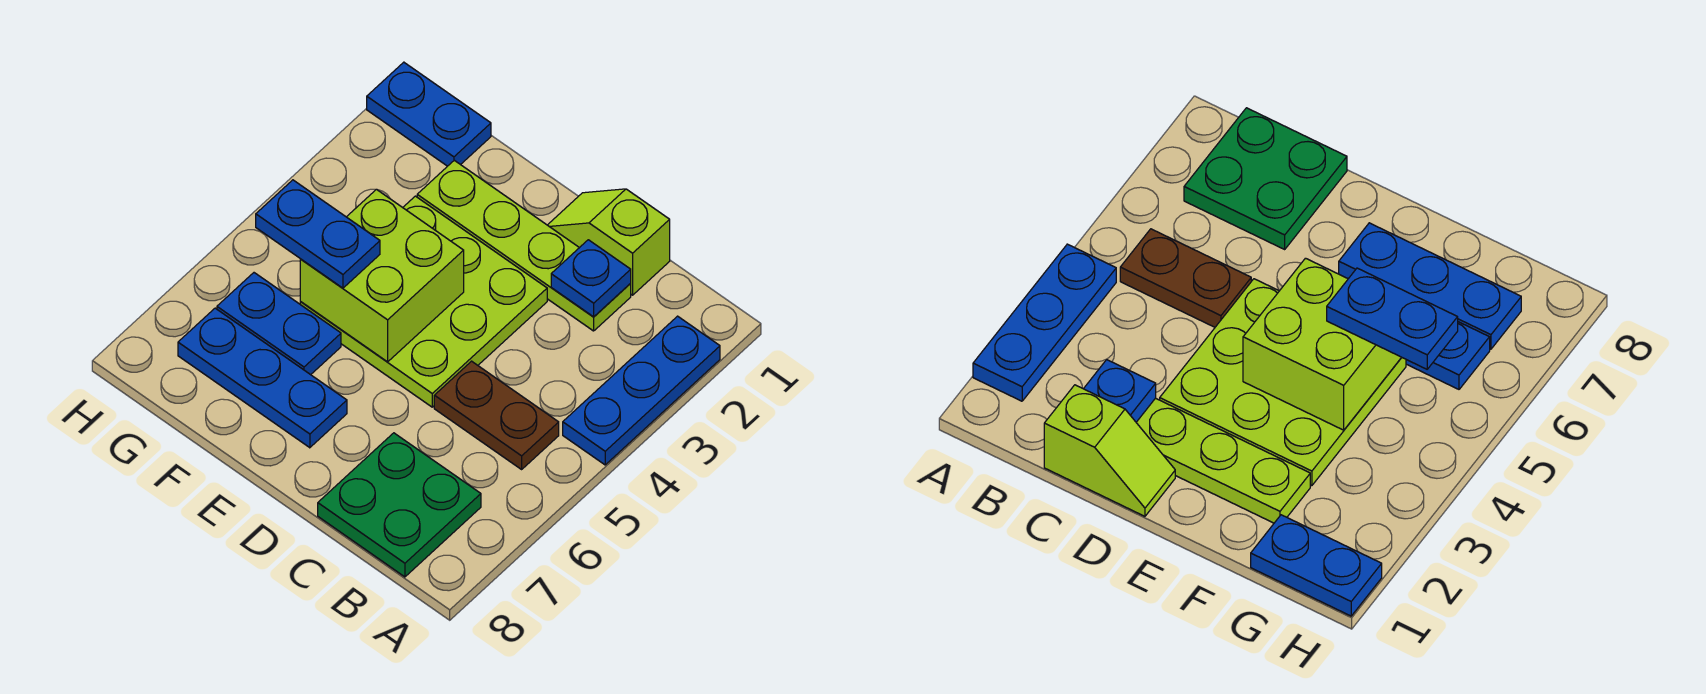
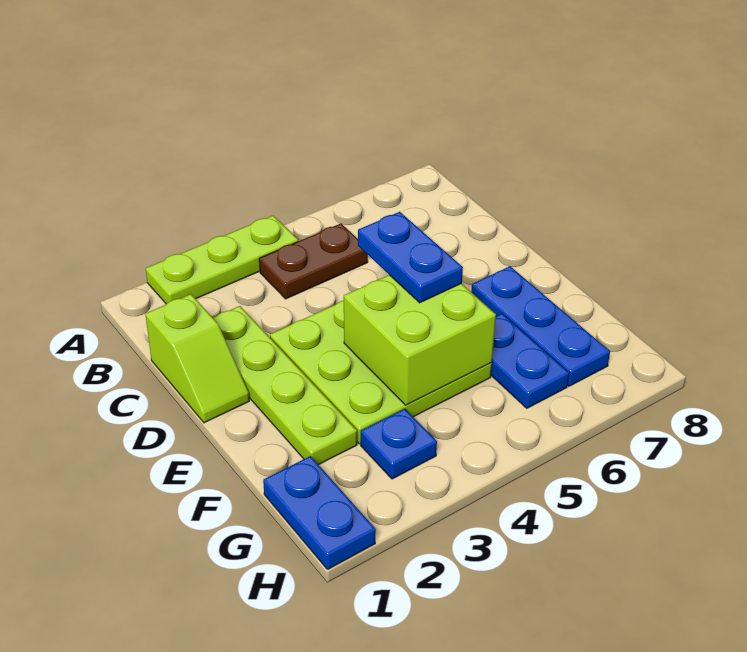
blue plate A2:A4 level 1 -> lime plate A2:A4 level 1
brown plate B5:C5 level 1 -> brown plate B4:B5 level 1
green plate B7:C8 level 1 -> none
blue plate C2 level 2 -> blue plate G3 level 1
blue plate F5:G5 level 3 -> blue plate D5:E5 level 3

